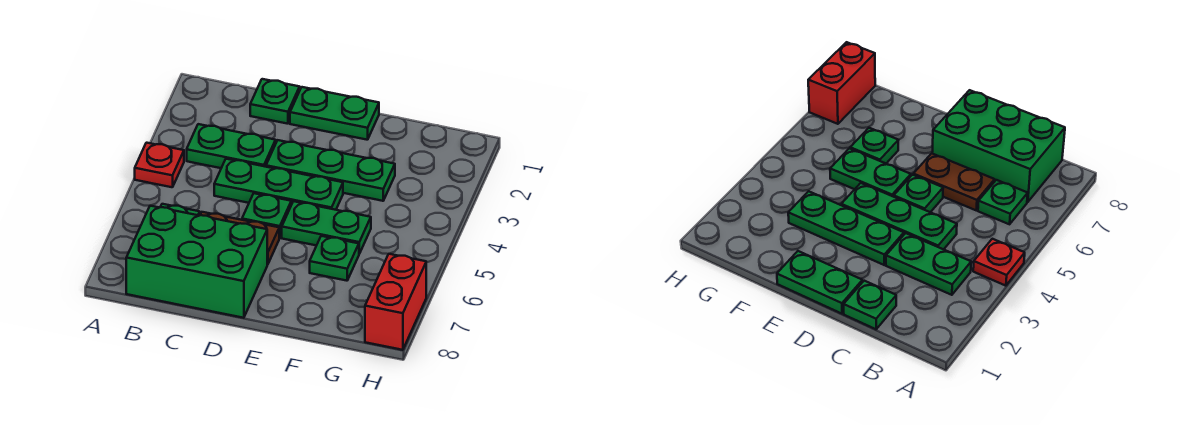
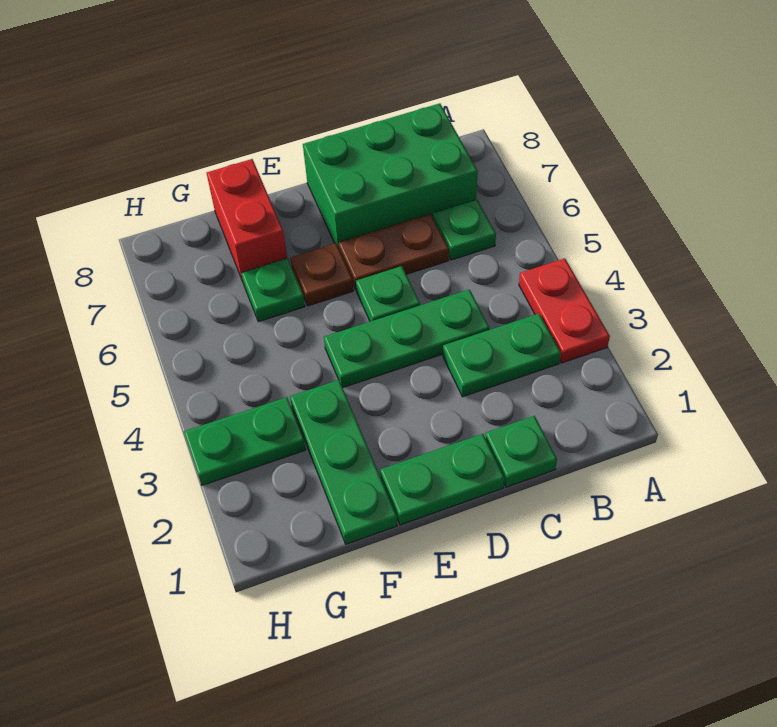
red plate A4 level 1 -> red plate A3:A4 level 1
green plate D3:F3 level 1 -> green plate F1:F3 level 1
green plate E5:F5 level 1 -> green plate G3:H3 level 1
none -> brown plate E6 level 1
red brick H7:H8 level 1 -> red brick F7:F8 level 1

